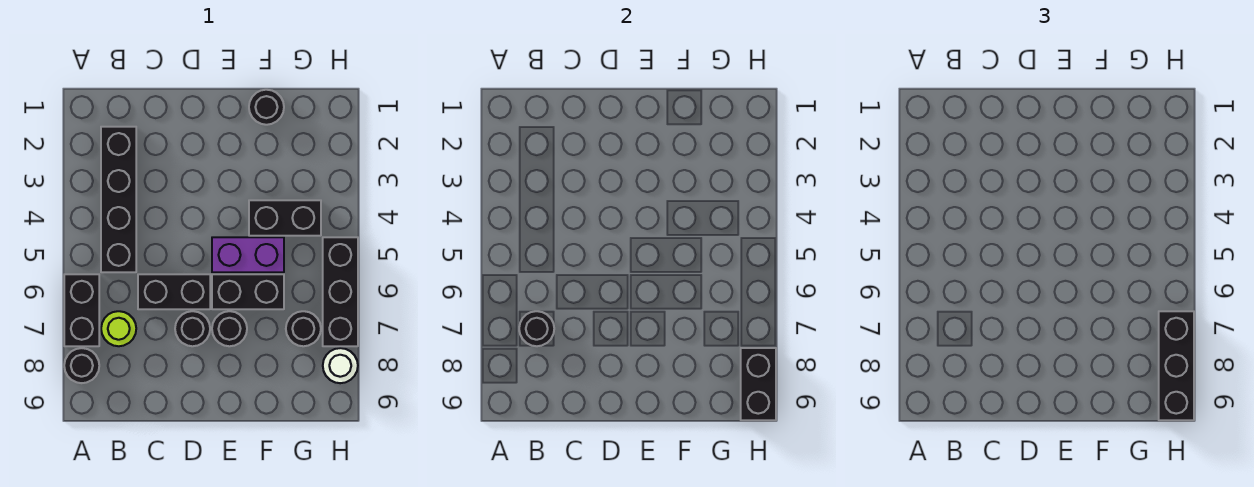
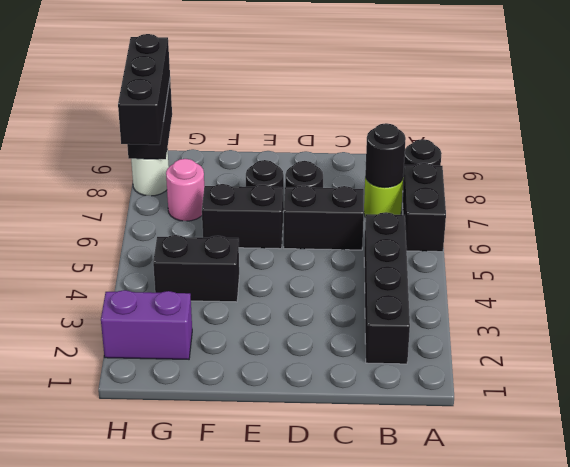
purple brick E5:F5 level 1 -> purple brick G2:H2 level 1
black round brick F1 level 1 -> none
black round brick G7 level 1 -> pink round brick G7 level 1
black brick H5:H7 level 1 -> none

